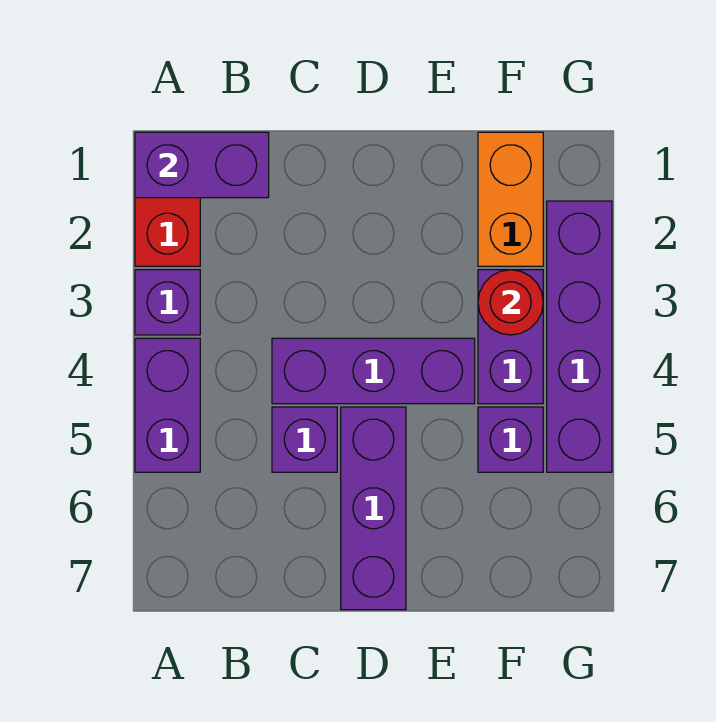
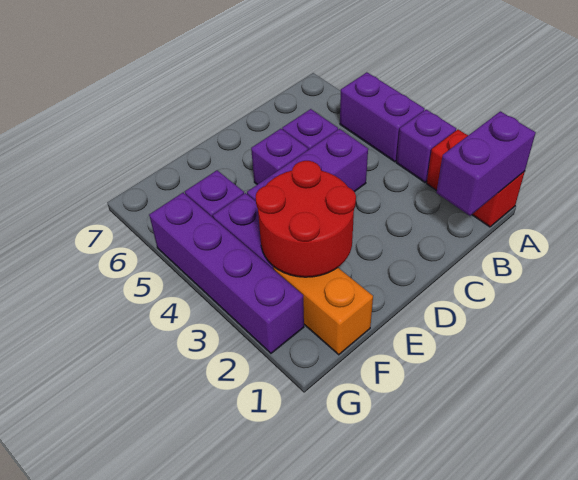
purple brick D5:D7 level 1 -> purple brick D5 level 1
red round brick F3 level 2 -> red round brick E2:F3 level 2

